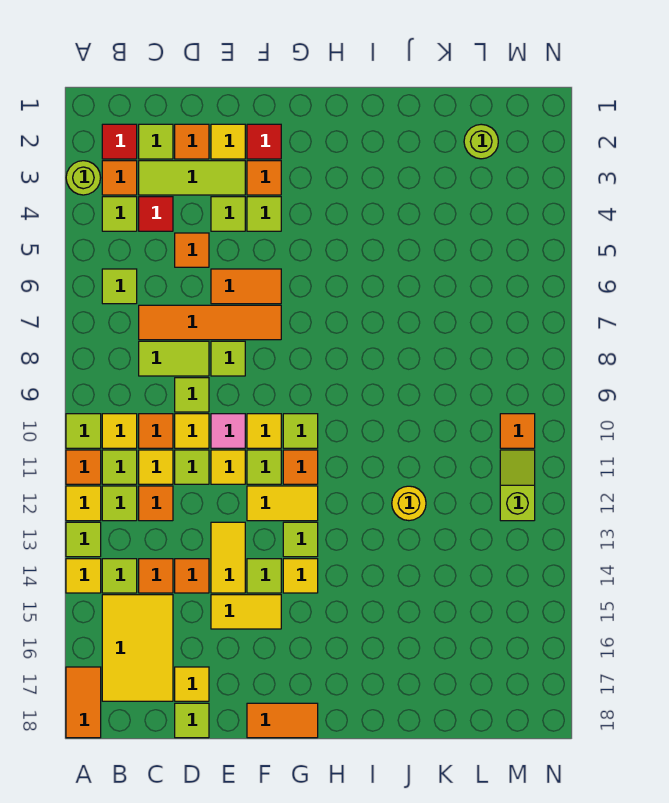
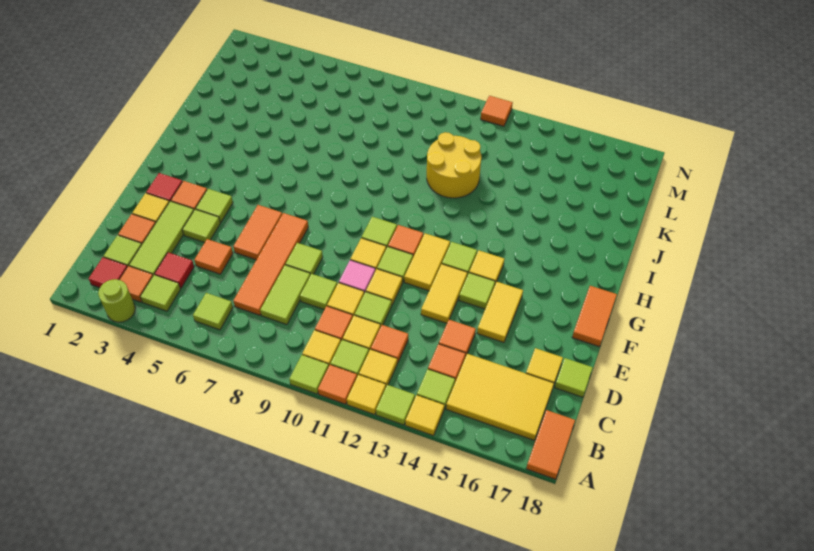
orange tile A17:A18 level 1 -> orange tile A18:B18 level 1
lime tile B12 level 1 -> yellow tile B12 level 1
yellow tile E13:E14 level 1 -> yellow tile E13:F13 level 1
yellow round brick J12 level 1 -> yellow round brick J11:K12 level 1
lime round brick L2 level 1 -> none
orange tile M10 level 1 -> orange tile N12 level 1
lime slope M11:M12 level 1 top 12 -> none

